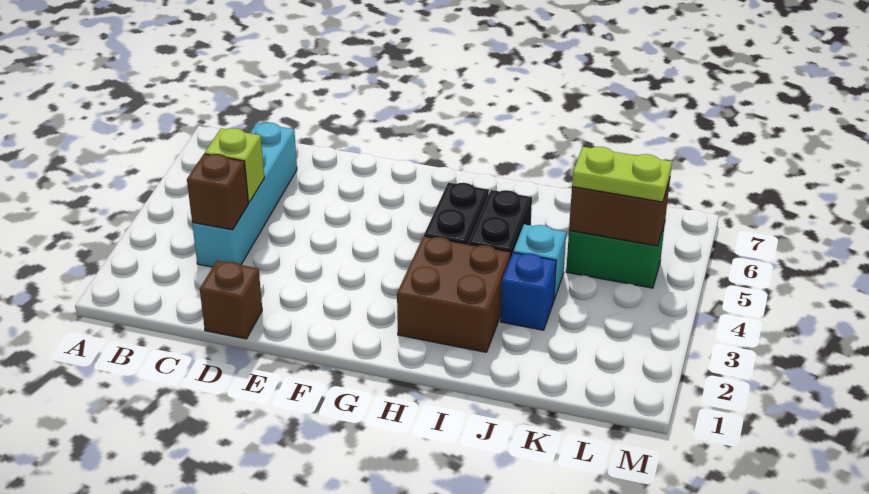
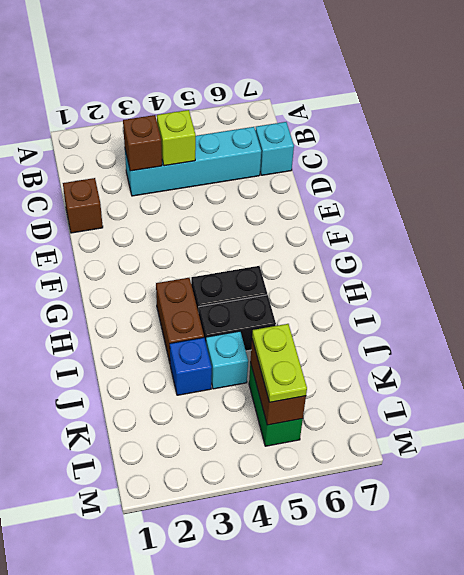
none -> cyan brick C7 level 1
brown brick H2:I3 level 1 -> brown brick H3:I3 level 1

